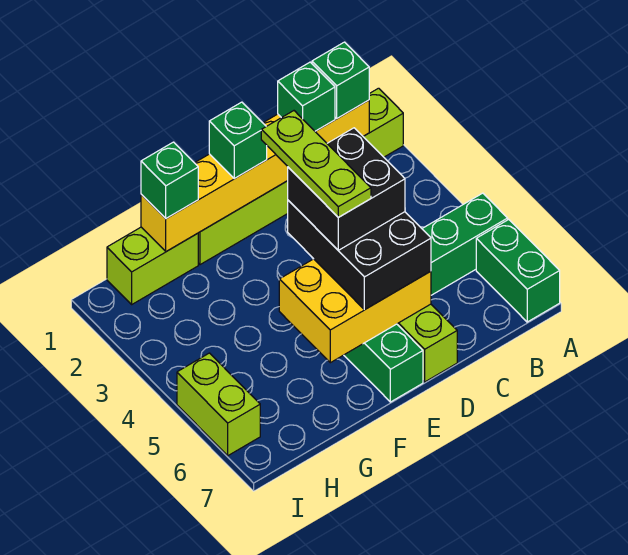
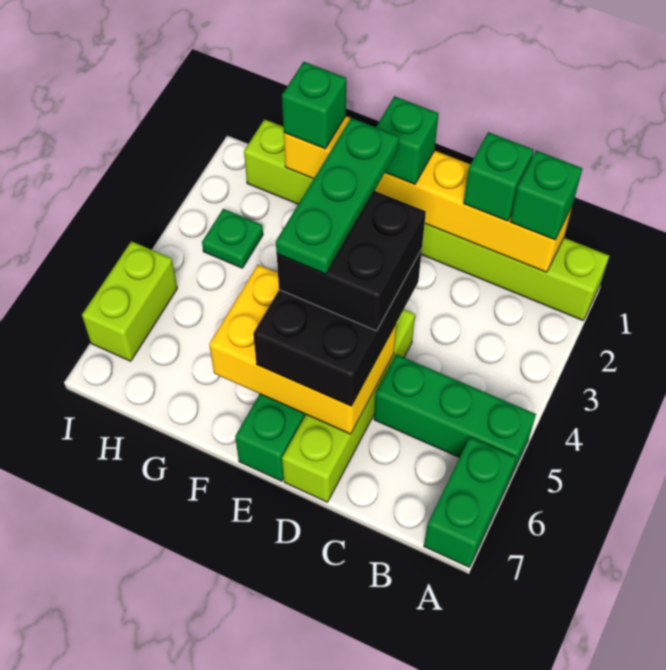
lime plate E3:E5 level 5 -> green plate E3:E5 level 5
none -> green plate H3 level 1

